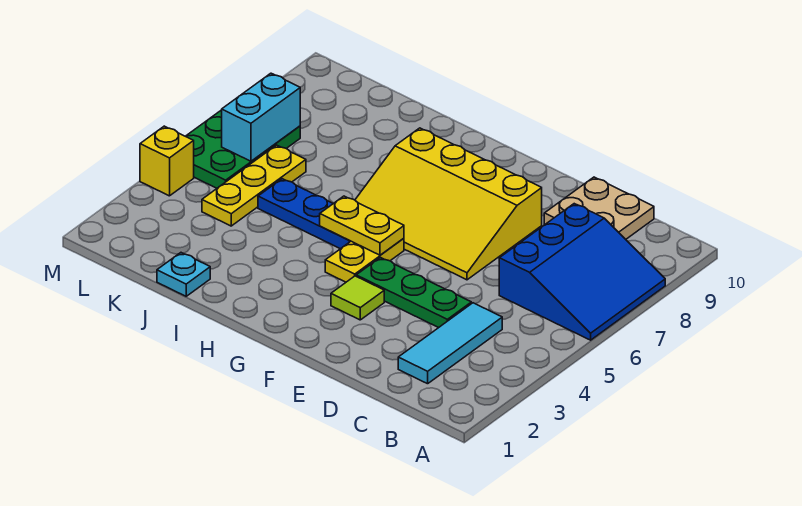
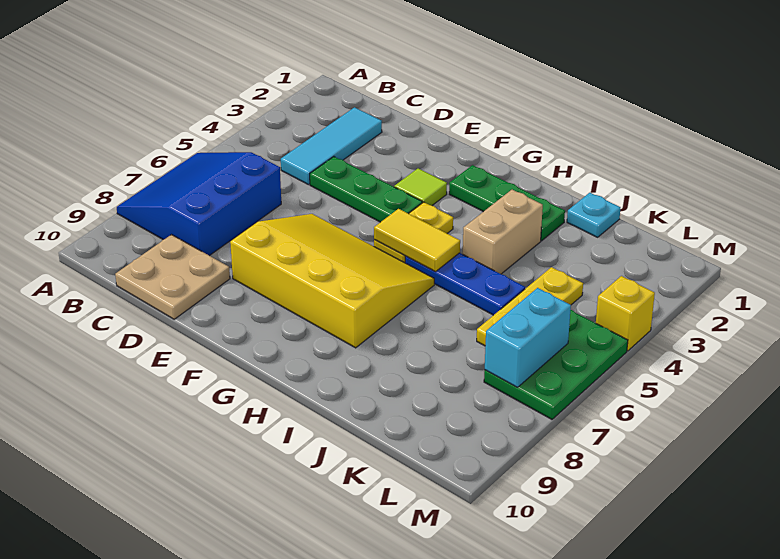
none -> green plate G2:I2 level 1
yellow plate G5:H5 level 2 -> yellow tile G5:H5 level 2
none -> tan brick I3:I4 level 1

